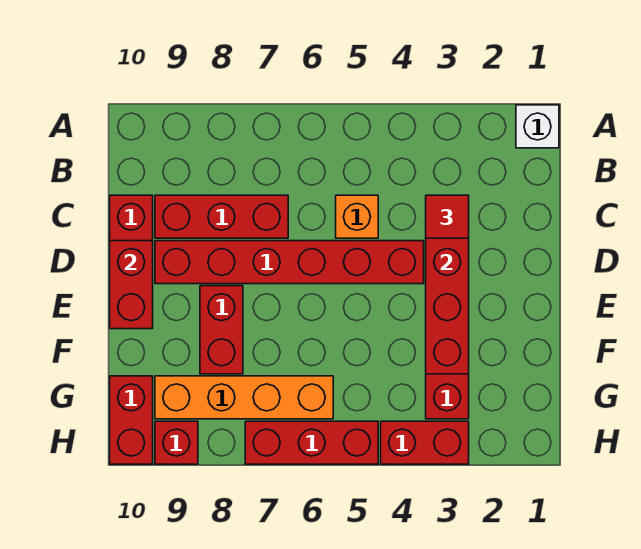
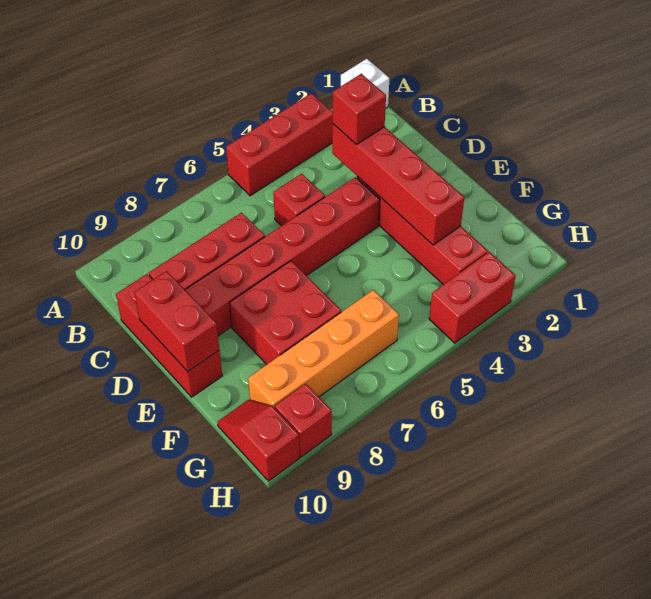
red tile C3 level 3 -> red brick C3 level 3
orange brick C5 level 1 -> red brick C5 level 1
red brick E8:F8 level 1 -> red brick E7:F8 level 1
red brick G10:H10 level 1 -> red slope G10:H10 level 1 top H
red brick H5:H7 level 1 -> red brick A3:A5 level 1

